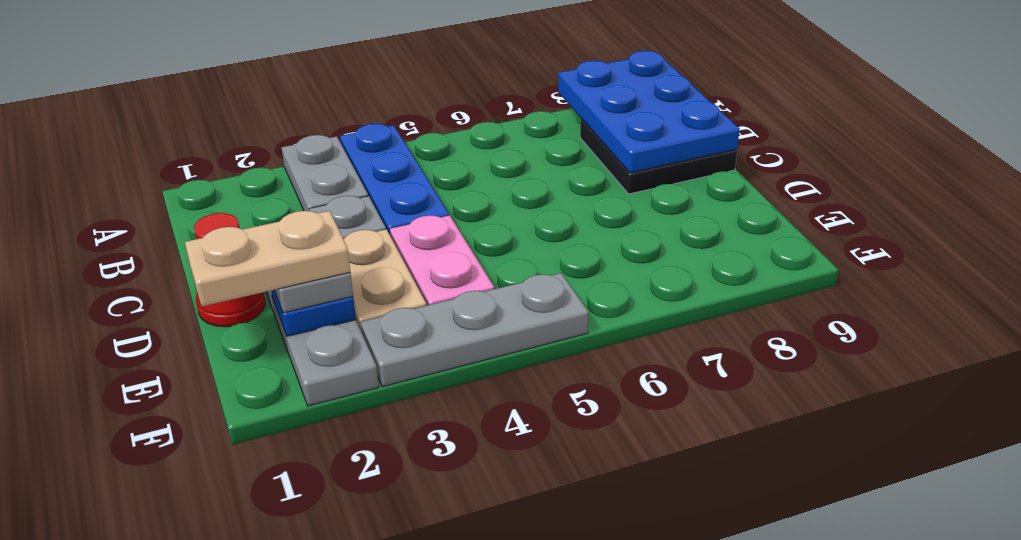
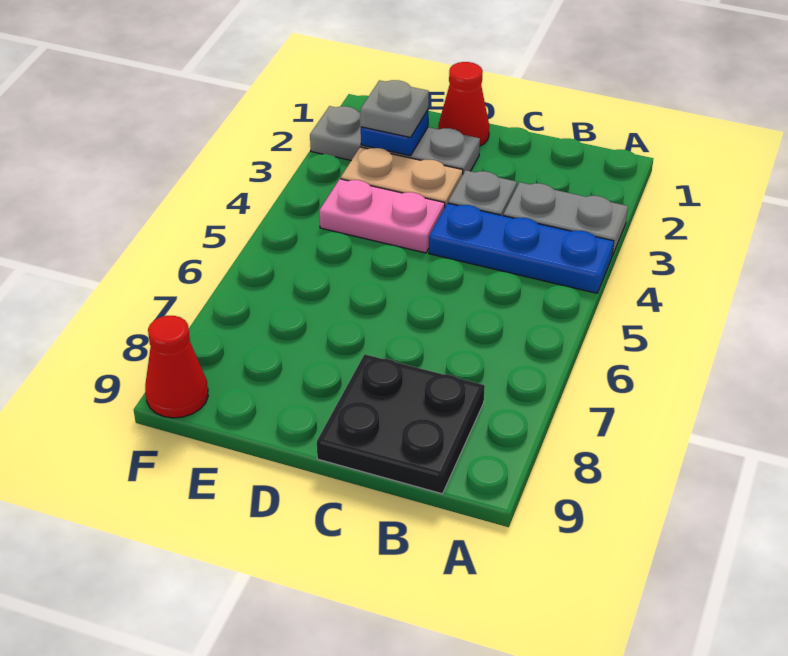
blue plate A8:C9 level 2 -> none
tan plate E1:E2 level 4 -> none
grey plate F3:F5 level 1 -> none
none -> red cone F9 level 1

